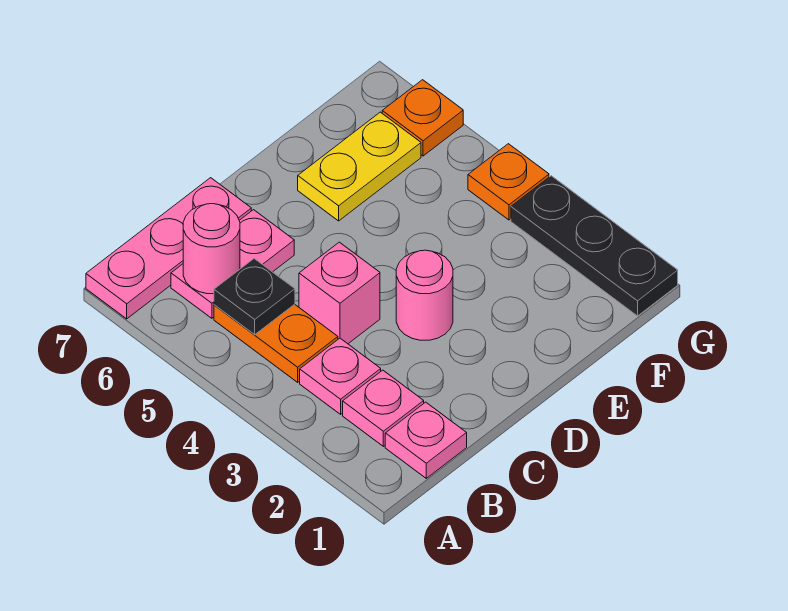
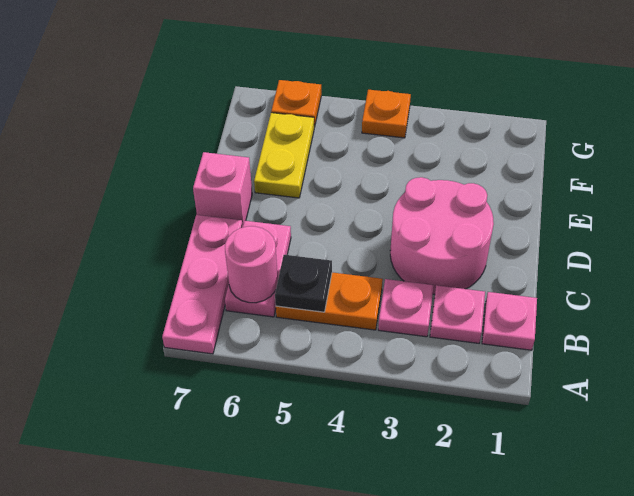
pink brick C4 level 1 -> pink brick D7 level 1
pink round brick D3 level 1 -> pink round brick C2:D3 level 1
black plate G1:G3 level 1 -> none

